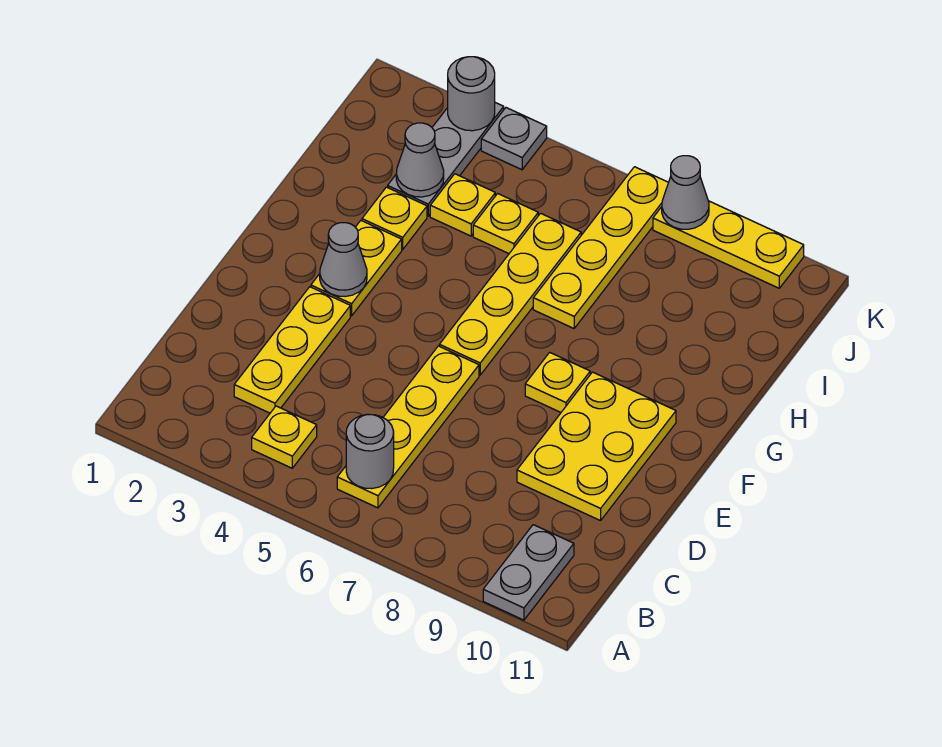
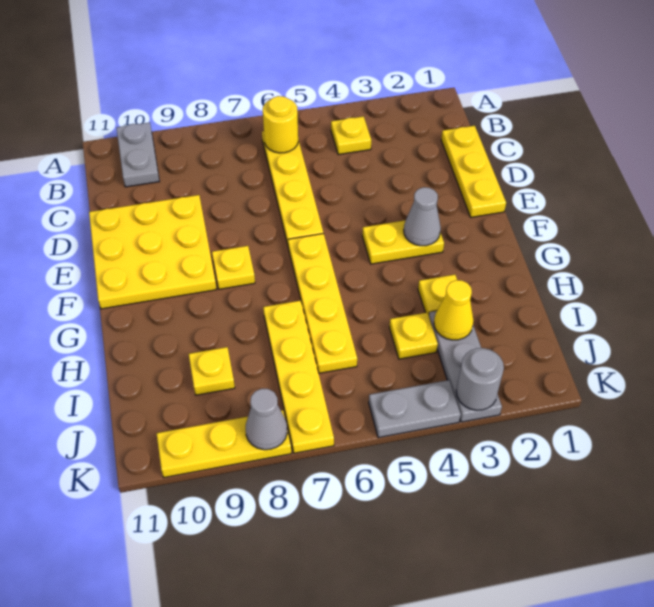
grey round brick B6 level 2 -> yellow round brick B6 level 2
yellow plate C3:E3 level 1 -> yellow plate C1:E1 level 1
yellow plate D9:F10 level 1 -> yellow plate D9:F11 level 1
yellow plate F3:G3 level 1 -> yellow plate F3:F4 level 1
grey cone I3 level 2 -> yellow cone I3 level 2
yellow plate I5 level 1 -> yellow plate I9 level 1
grey plate K4 level 1 -> grey plate K4:K5 level 1

